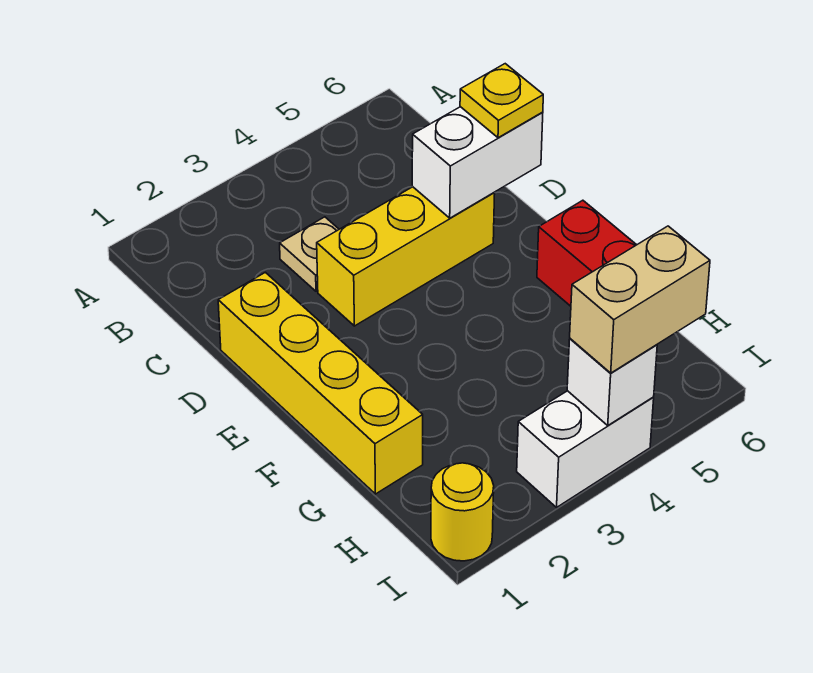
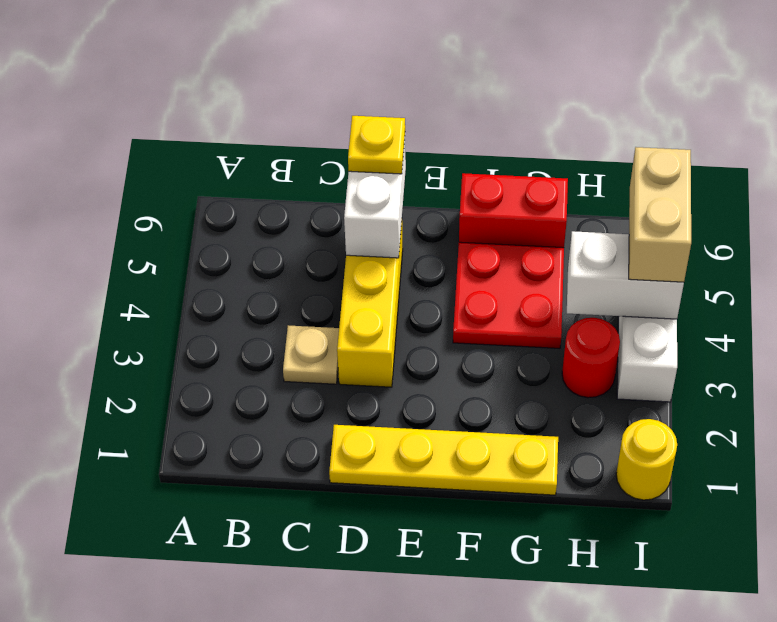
yellow brick D1:G1 level 1 -> yellow plate D1:G1 level 1
none -> red plate F4:G5 level 1
none -> red round brick H3 level 1
white brick I4 level 2 -> white brick H4:I4 level 2

